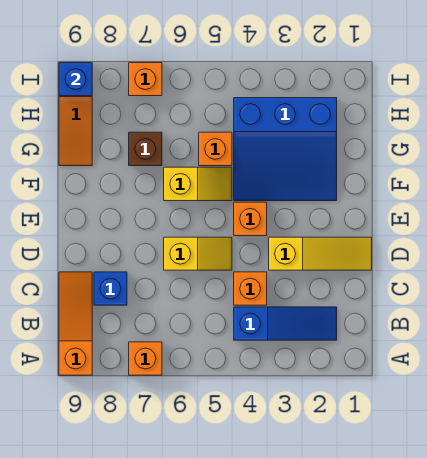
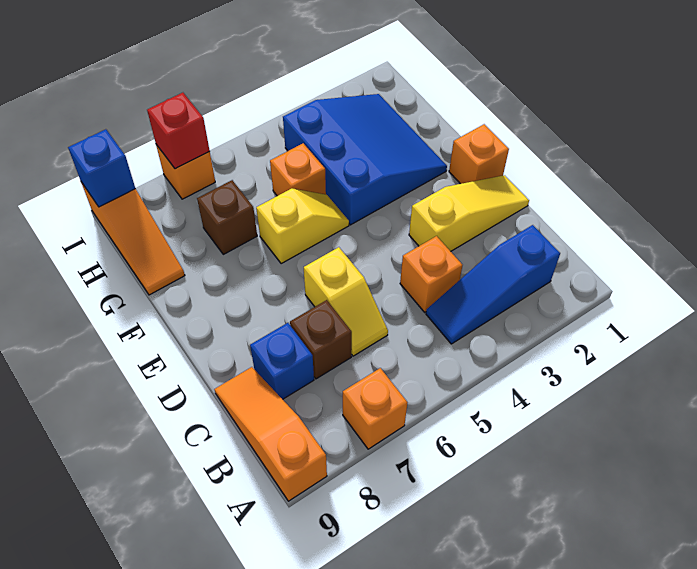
blue slope B2:B4 level 1 top 4 -> blue slope B2:B4 level 1 top 2
none -> brown brick C7 level 1
yellow slope D5:D6 level 1 top 6 -> yellow slope C6:D6 level 1 top D
orange brick E4 level 1 -> orange brick E1 level 1
blue slope F2:H4 level 1 top H -> blue slope F2:H4 level 1 top 4
none -> red brick I7 level 2

